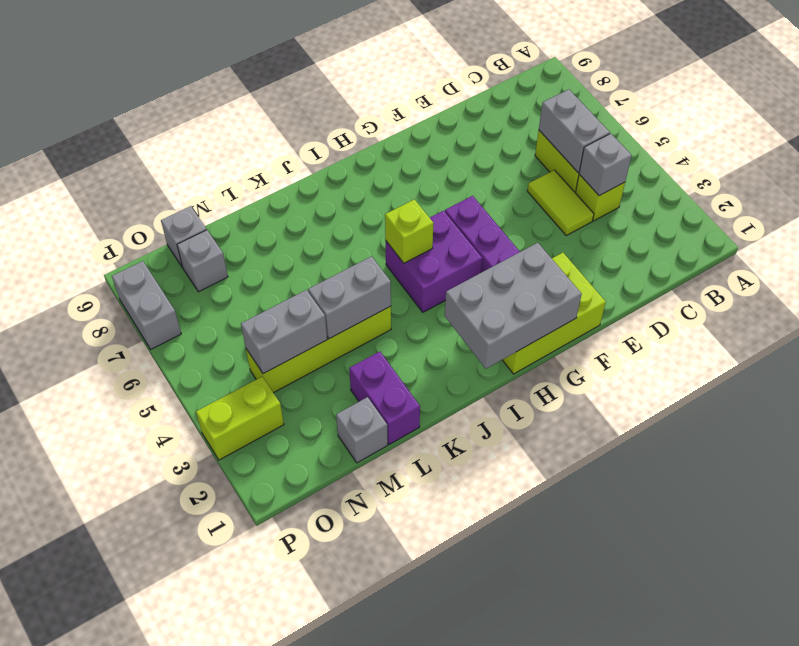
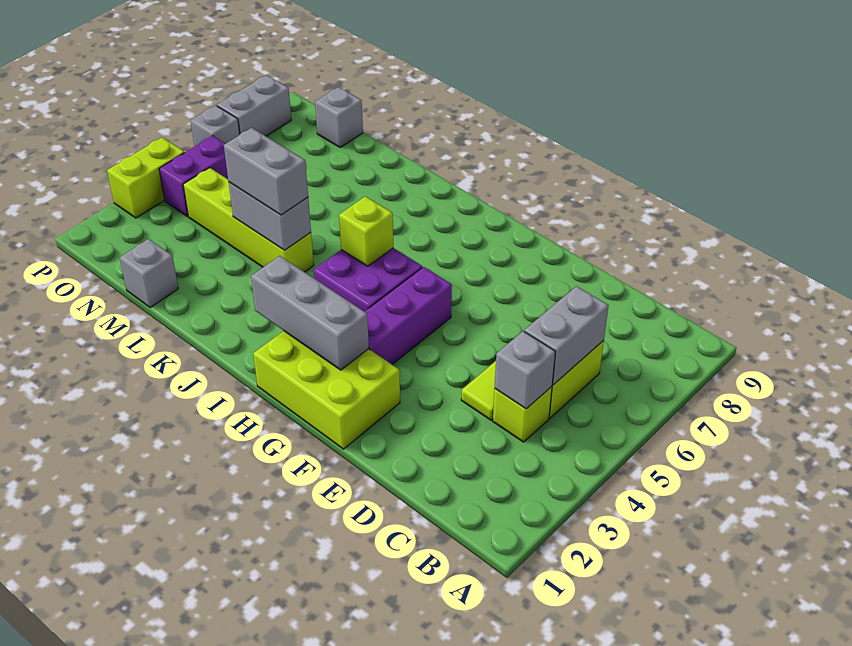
grey brick G1:I2 level 2 -> grey brick G2:I2 level 2
purple brick L1:L2 level 1 -> purple brick O4:O5 level 1
grey brick M4:N4 level 2 -> grey brick K4:L4 level 3
grey brick N8 level 1 -> grey brick P6 level 1
lime brick O3:P3 level 1 -> lime brick P3:P4 level 1

